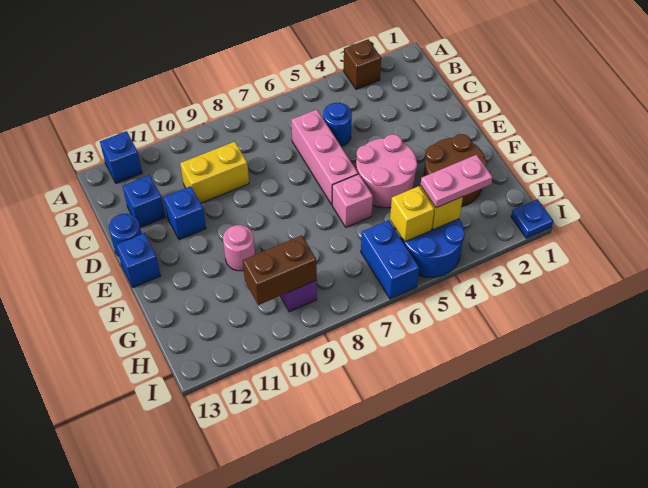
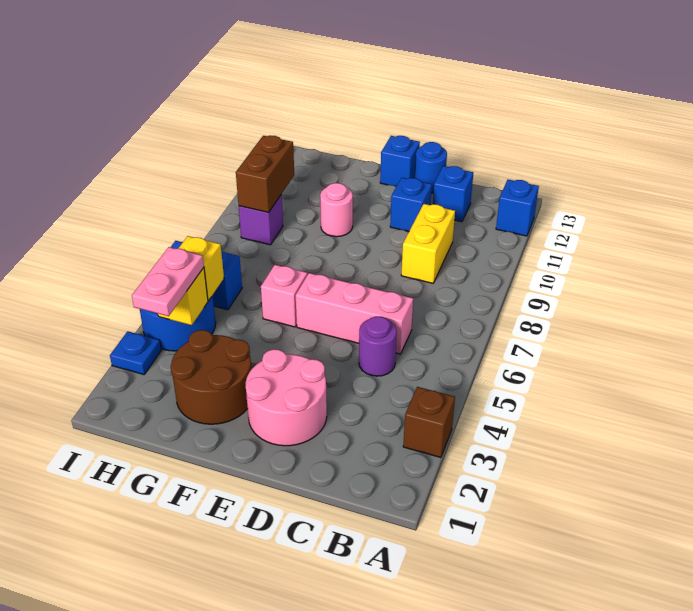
blue round brick C5 level 1 -> purple round brick C5 level 1
pink round brick E4:F5 level 1 -> pink round brick D2:E3 level 1
blue plate I1 level 1 -> blue plate I3 level 1

